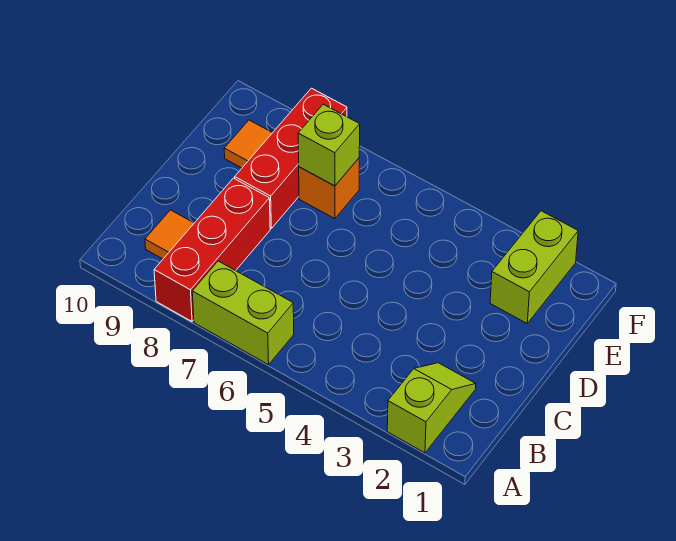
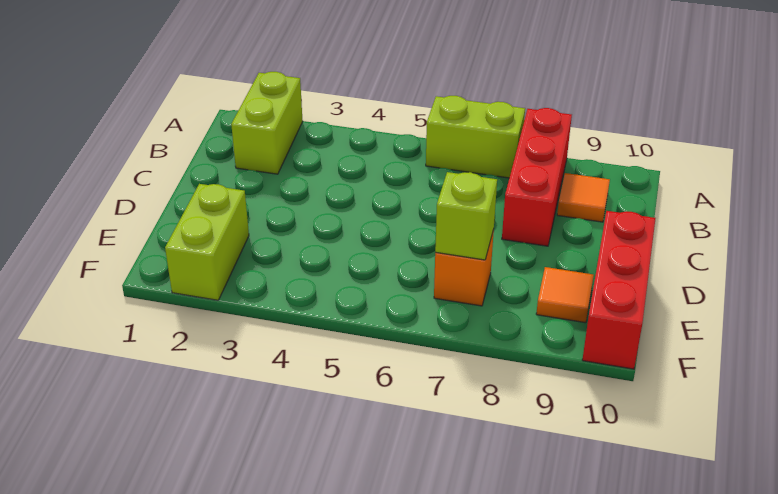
lime slope A2:B2 level 1 top A -> lime brick A2:B2 level 1
red brick D8:F8 level 1 -> red brick D10:F10 level 1

